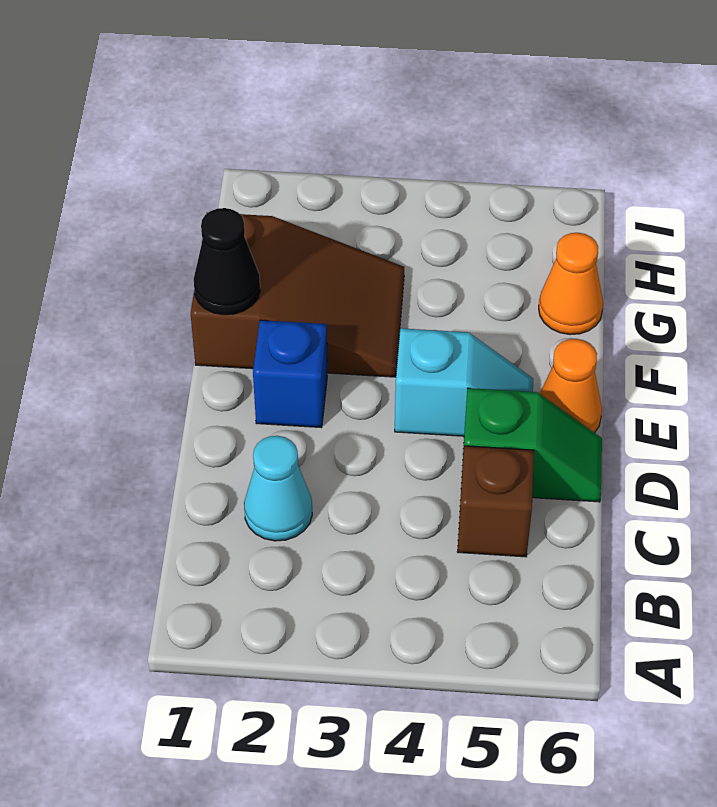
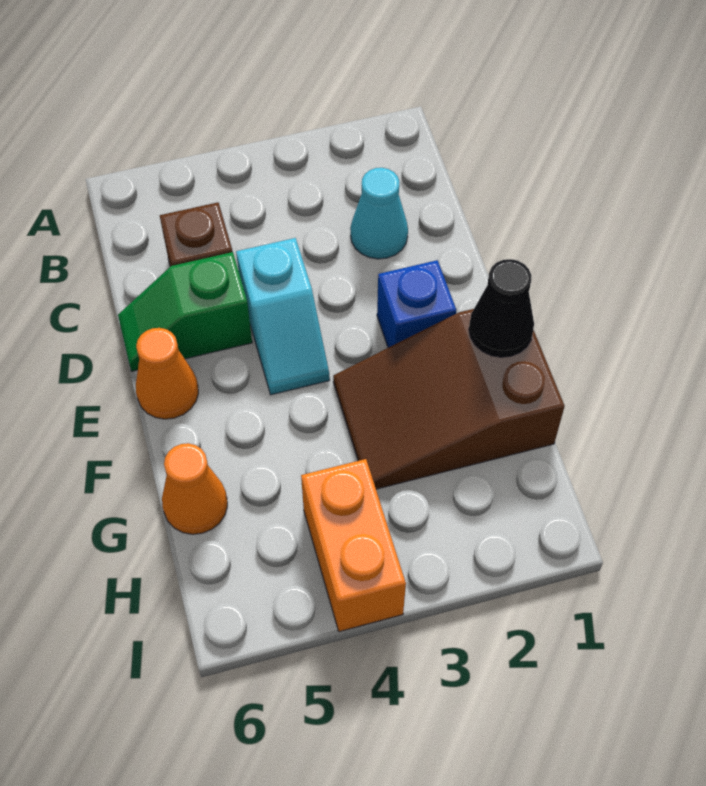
cyan slope E4:E5 level 1 top 4 -> cyan slope D4:E4 level 1 top D
none -> orange brick H4:I4 level 1

